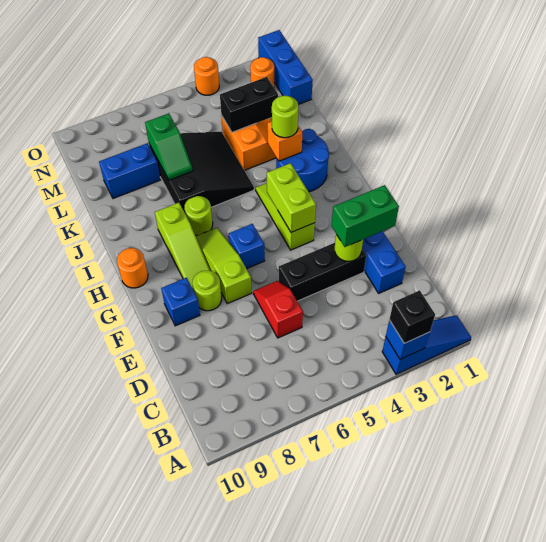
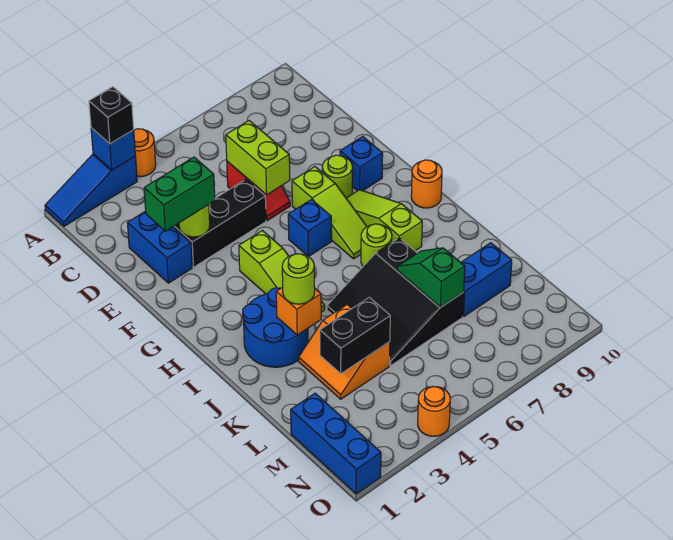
lime brick G4:H4 level 2 -> lime brick D6:E6 level 2
orange round brick N2 level 1 -> orange round brick A4 level 1

